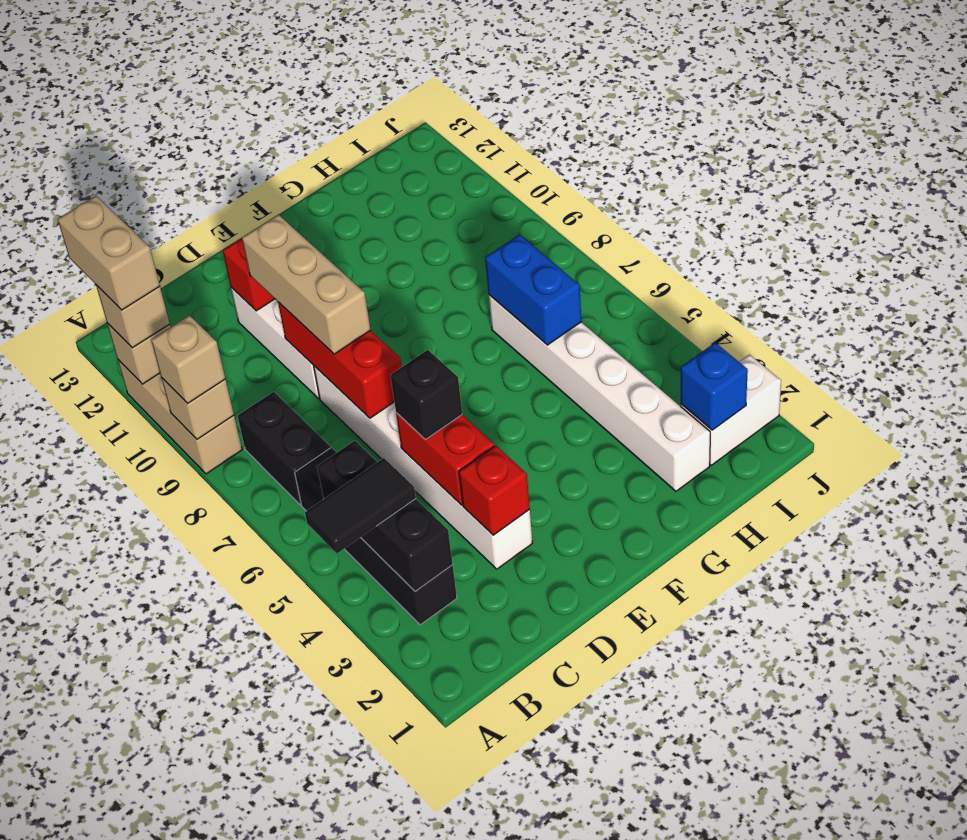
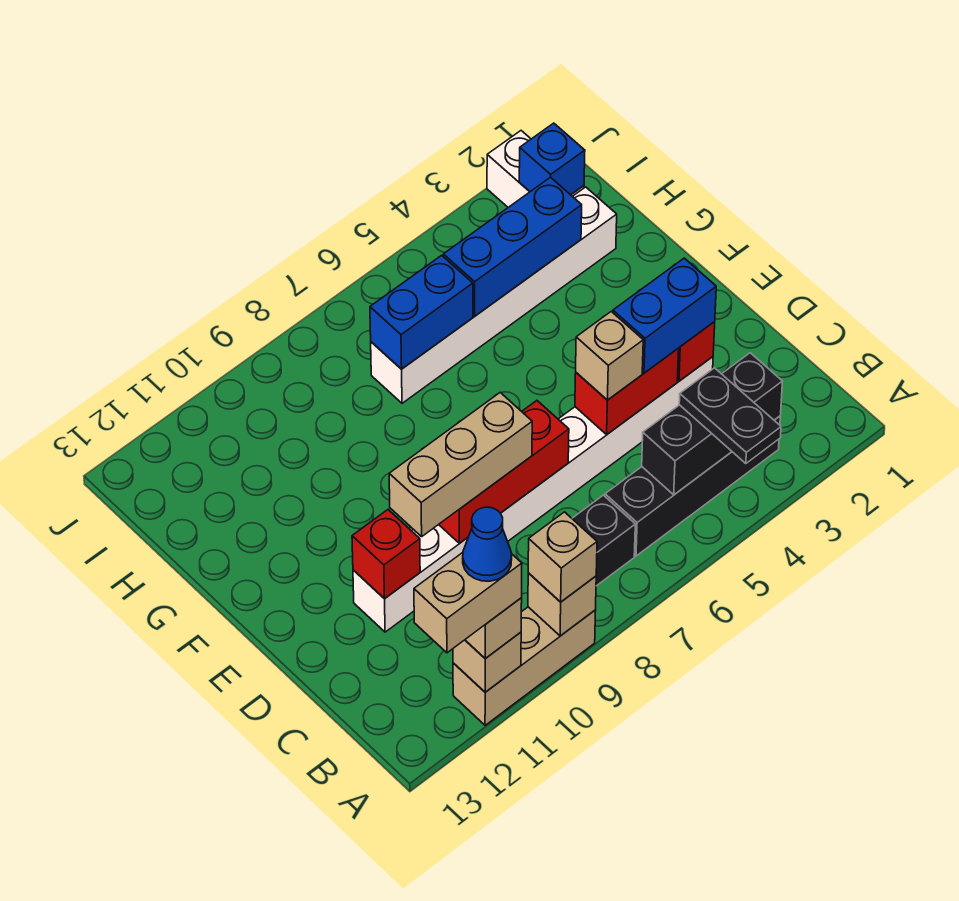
black tile A4:B4 level 3 -> black plate A4:B4 level 3
none -> blue cone A11 level 5
none -> blue brick D3:D4 level 3
black brick D5 level 3 -> tan brick D5 level 3
none -> blue brick H3:H5 level 2

